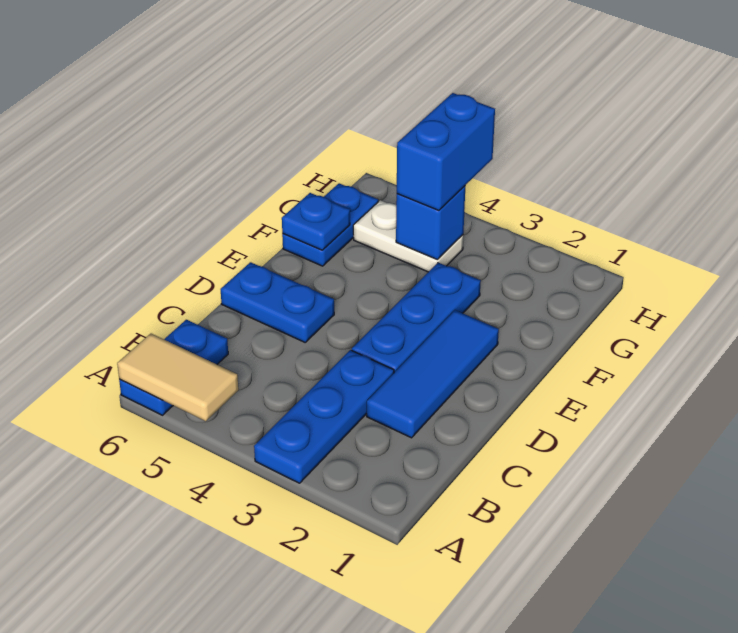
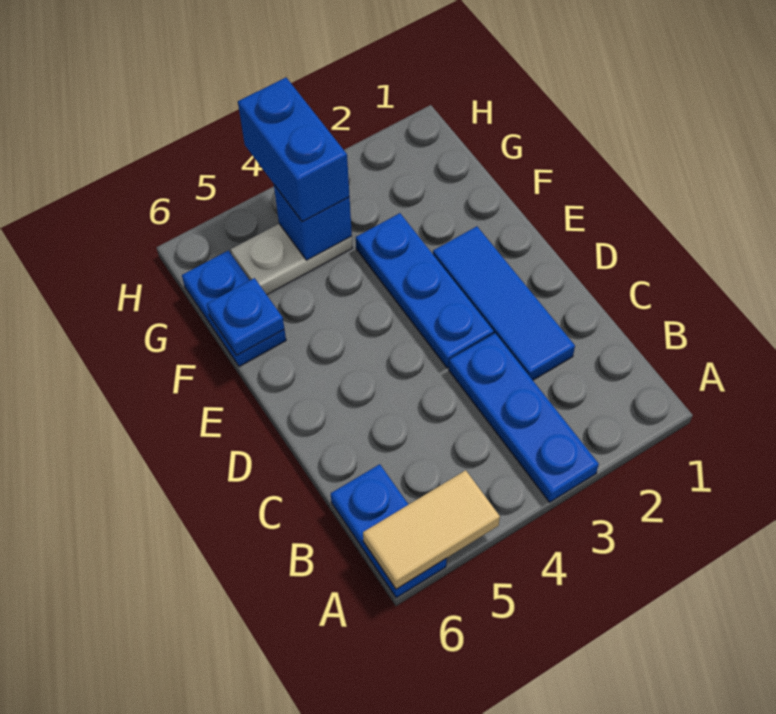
blue plate D5:D6 level 1 -> none

